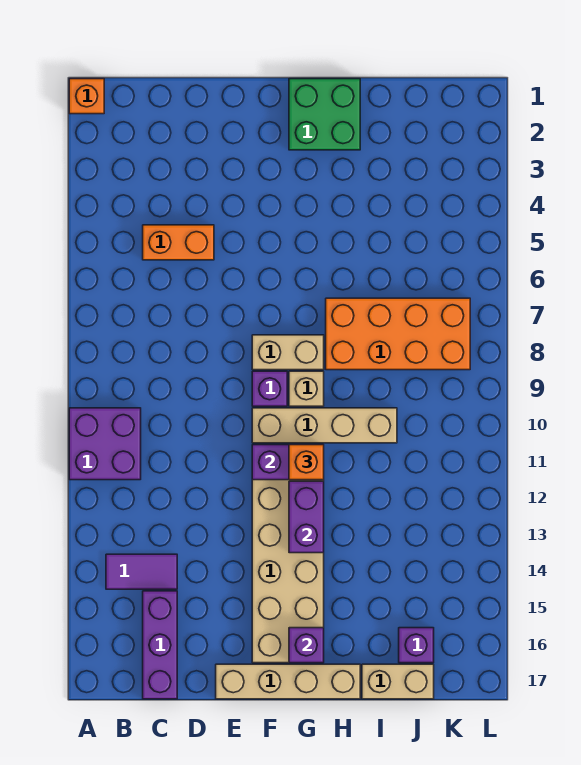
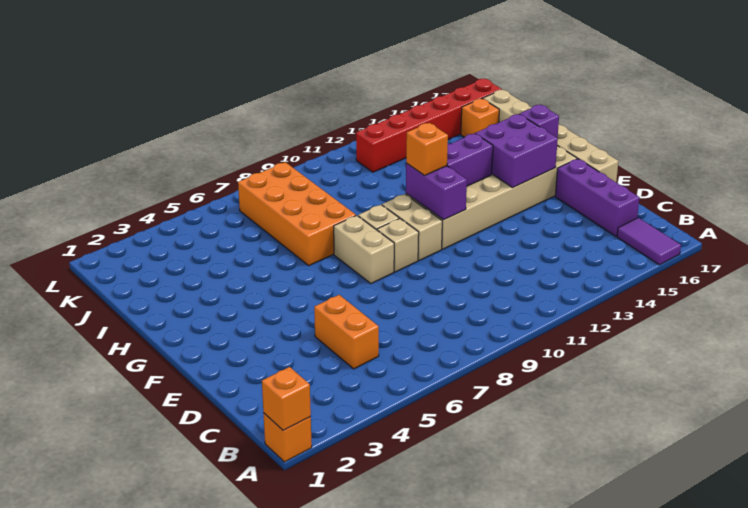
none -> orange brick A1 level 2
purple brick A10:B11 level 1 -> purple brick F14:G15 level 2
purple tile B14:C14 level 1 -> purple tile A16:B16 level 1
purple brick C15:C17 level 1 -> purple brick C16:E16 level 1
purple brick F9 level 1 -> tan brick F9 level 1
tan brick F10:I10 level 1 -> tan brick F10:G10 level 1
green brick G1:H2 level 1 -> none
purple brick J16 level 1 -> orange brick J16 level 1
none -> red brick K12:K17 level 1

